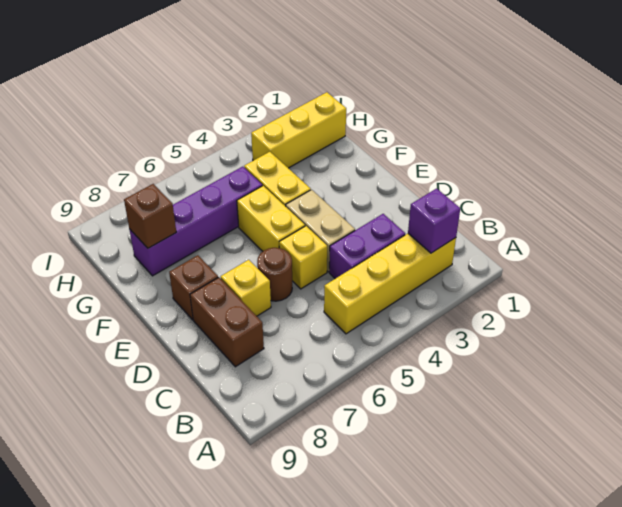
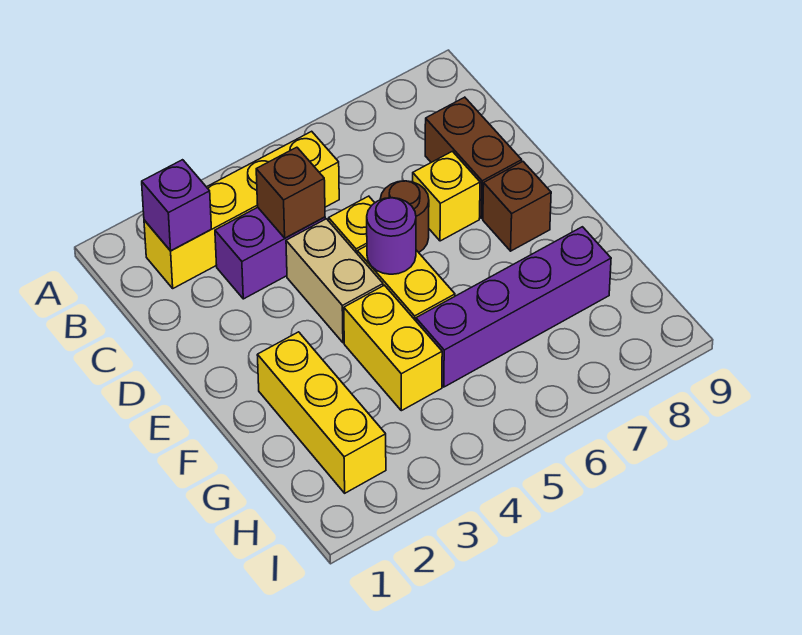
none -> purple round brick E5 level 2
brown brick G8 level 2 -> brown brick C4 level 2
yellow brick H1:H3 level 1 -> yellow brick F2:H2 level 1

